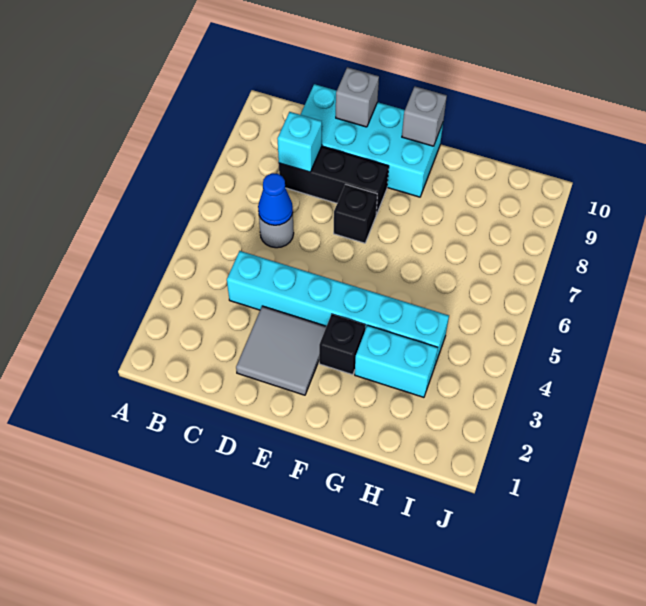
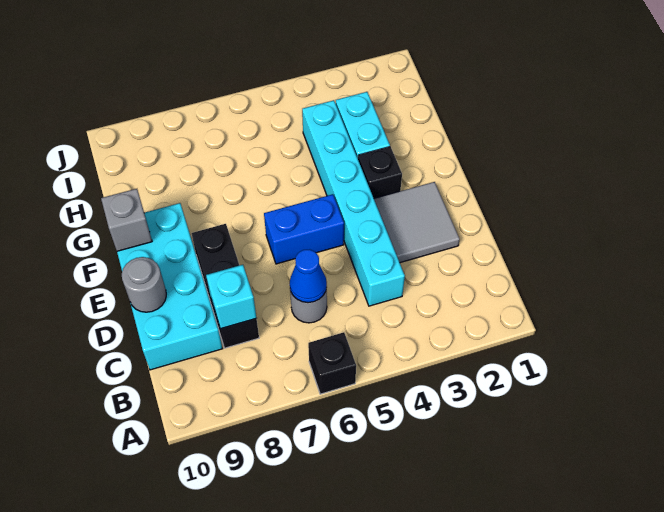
grey brick D10 level 2 -> grey round brick D10 level 2
none -> blue brick E5:E6 level 1
black brick E7 level 1 -> black brick A6 level 1

